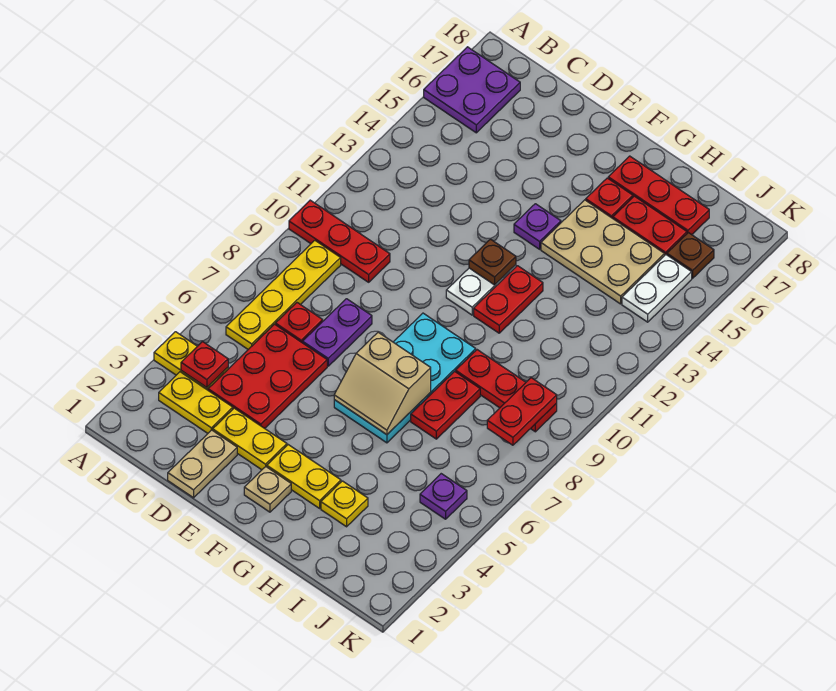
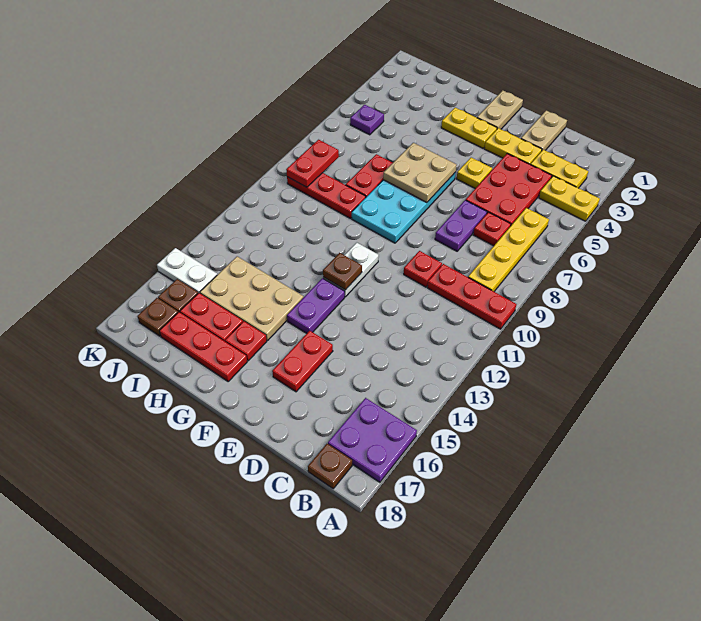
red plate B4 level 2 -> red plate D10 level 1
none -> brown plate B18 level 1
tan plate F2 level 1 -> tan plate F1:F2 level 1
tan slope F6:G7 level 2 top 7 -> tan plate F6:G7 level 2
purple plate F14 level 1 -> purple plate F13:F14 level 1
red plate G11:G12 level 1 -> red plate E15:E16 level 1
yellow plate H3 level 1 -> yellow plate E5 level 1
white plate J14:J15 level 1 -> white plate J15:K15 level 1
none -> brown plate J17 level 1

